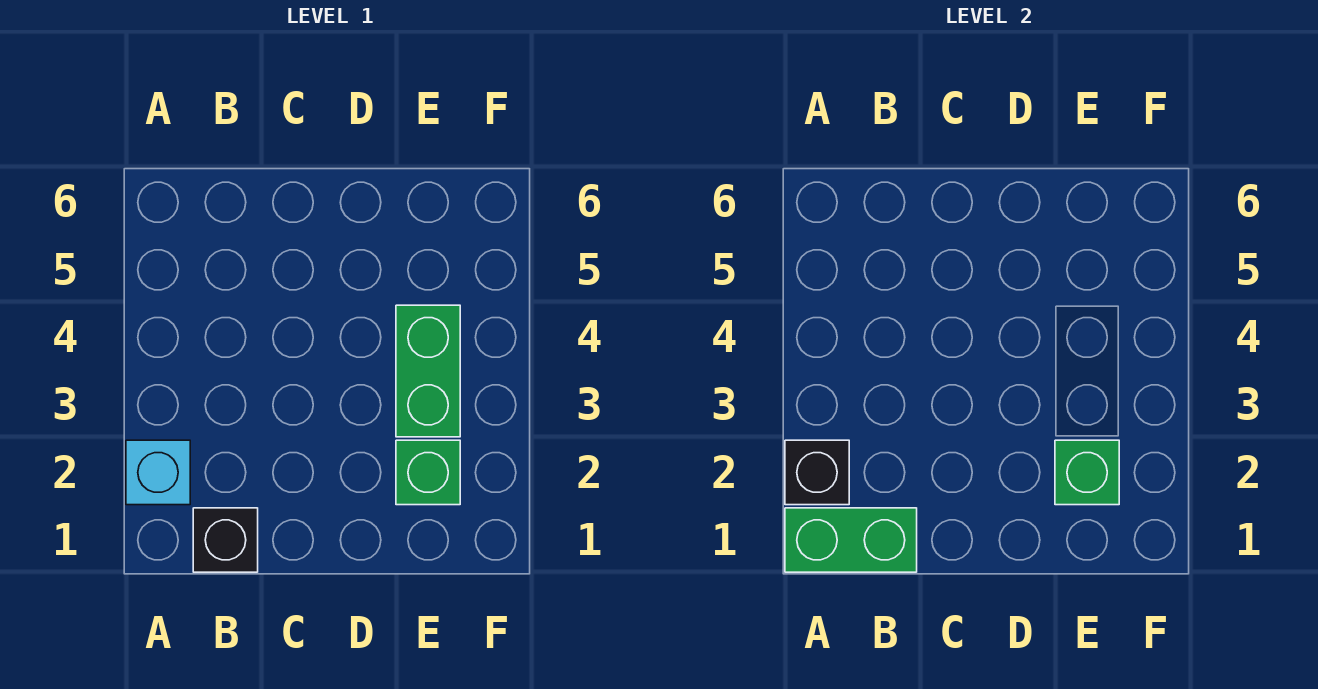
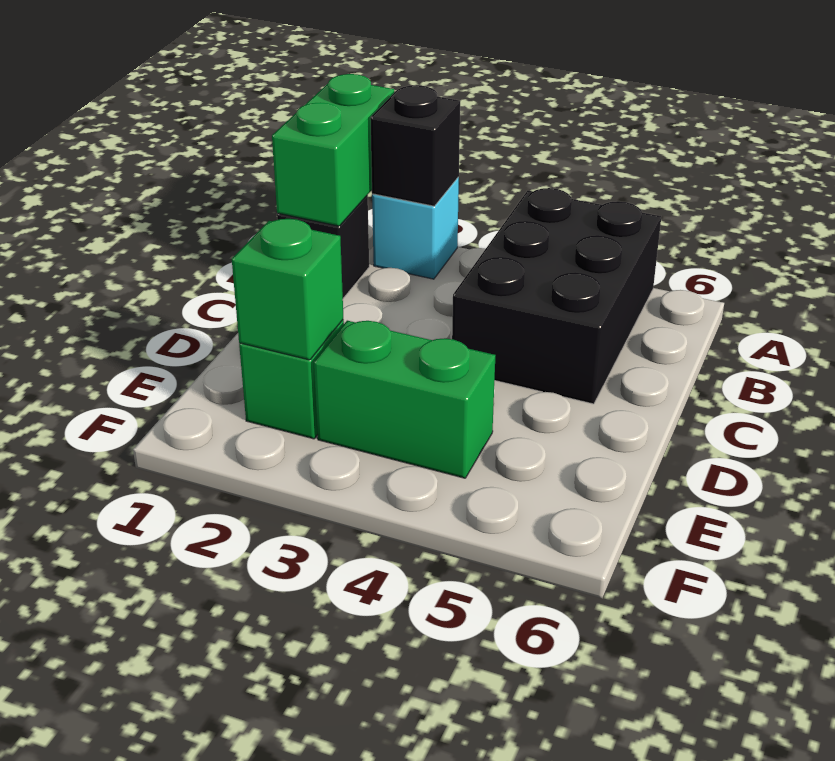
none -> black brick A4:C5 level 1

